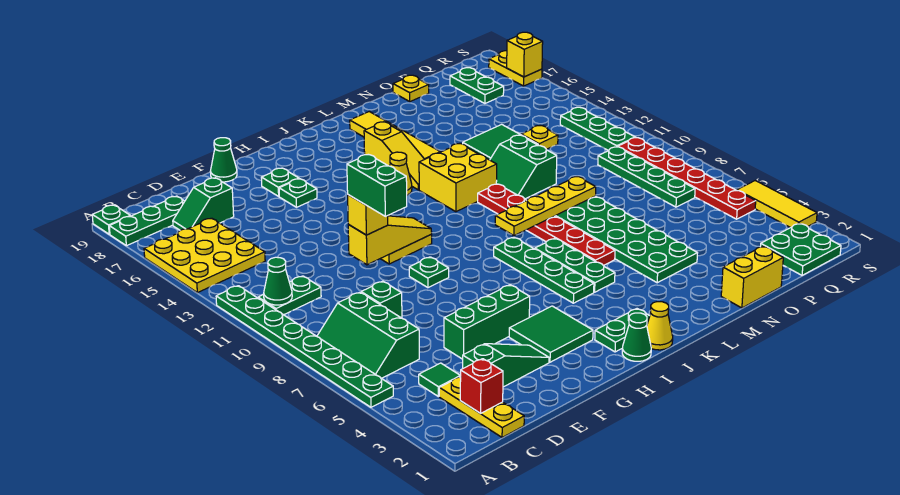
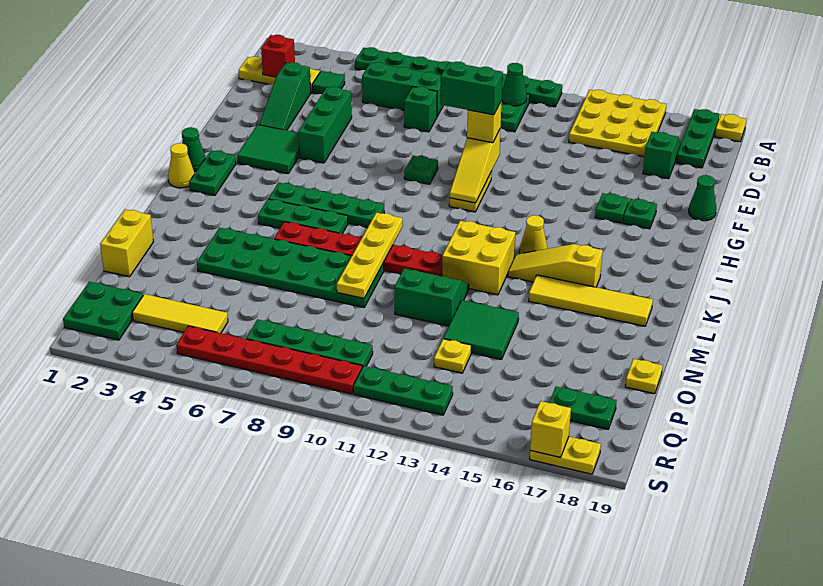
green plate A19 level 1 -> yellow plate A19 level 1
yellow tile S3:S5 level 1 -> yellow tile Q3:Q5 level 1

